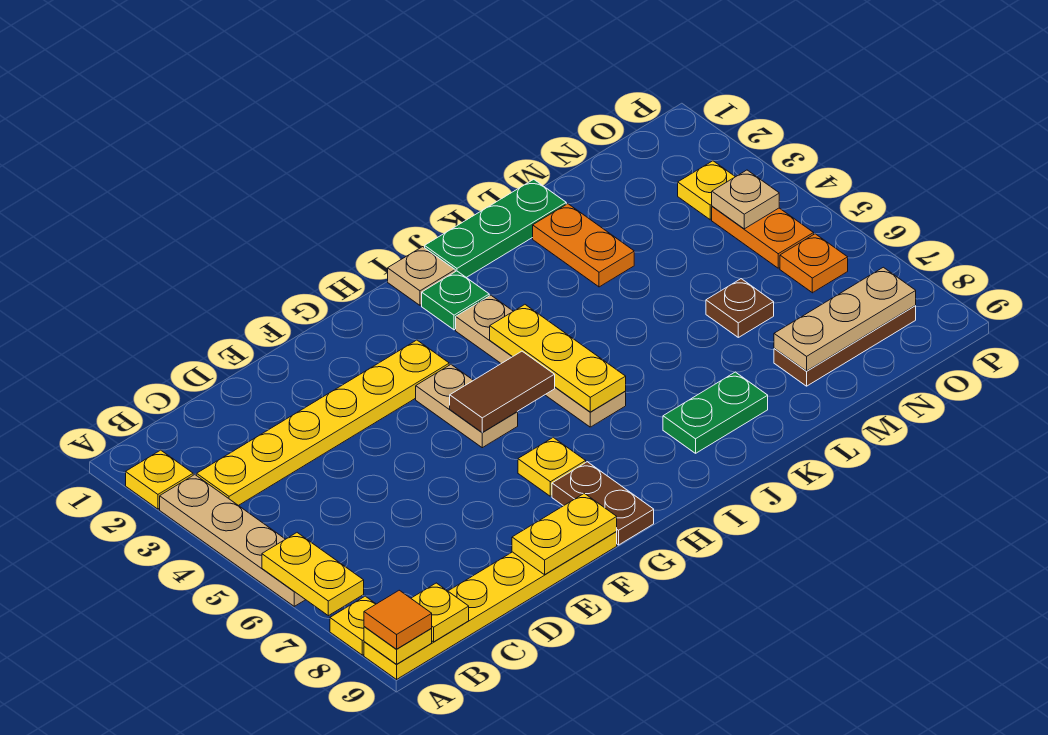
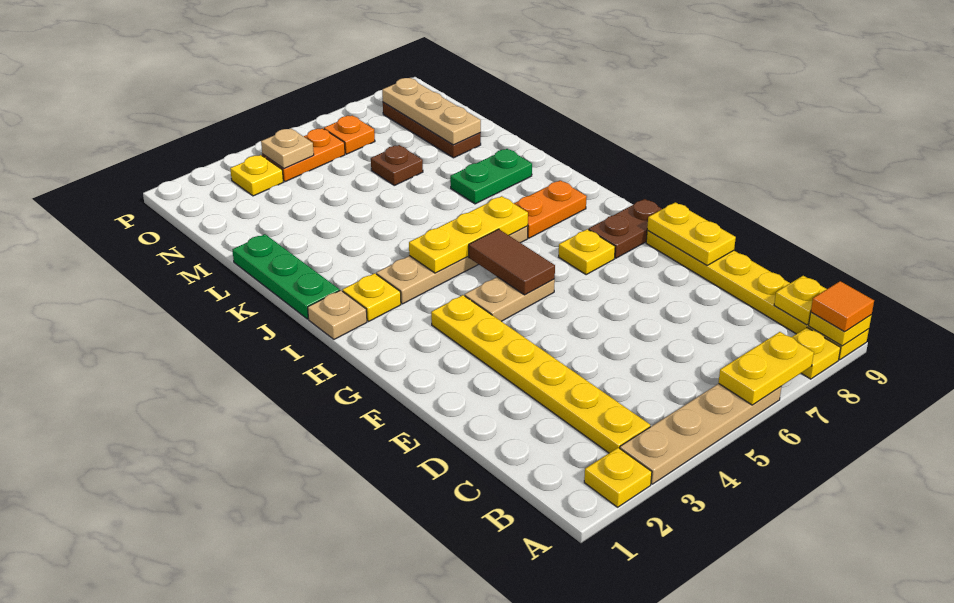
green plate I2 level 1 -> yellow plate I2 level 1
green plate J8:K8 level 1 -> green plate K7:K8 level 1
orange plate L2:L3 level 1 -> orange plate I7:I8 level 1

